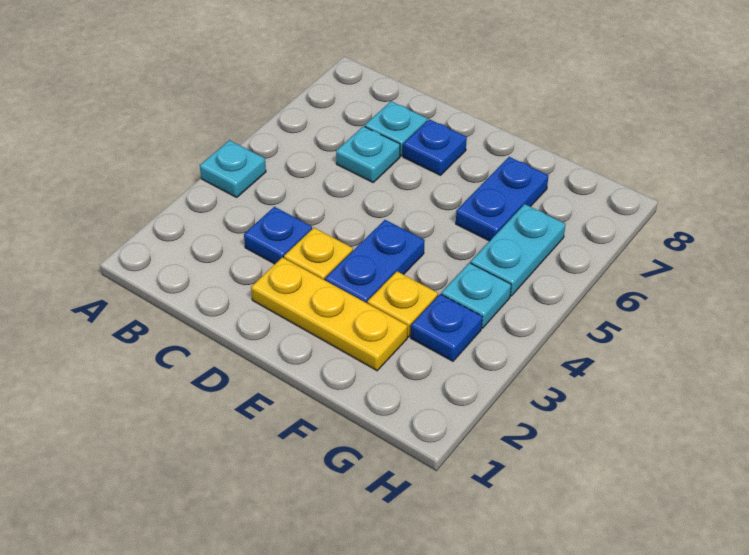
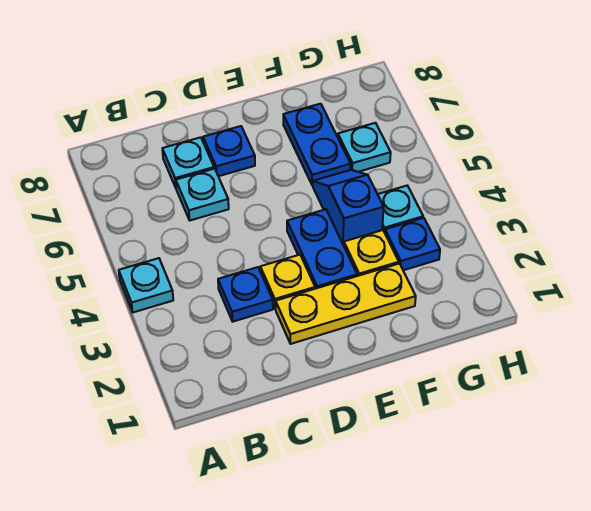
none -> blue slope F4:F5 level 1 top 4
cyan plate G5:G6 level 1 -> cyan plate G6 level 1

